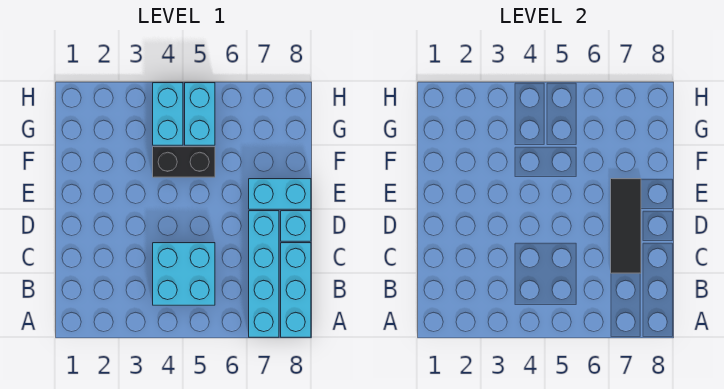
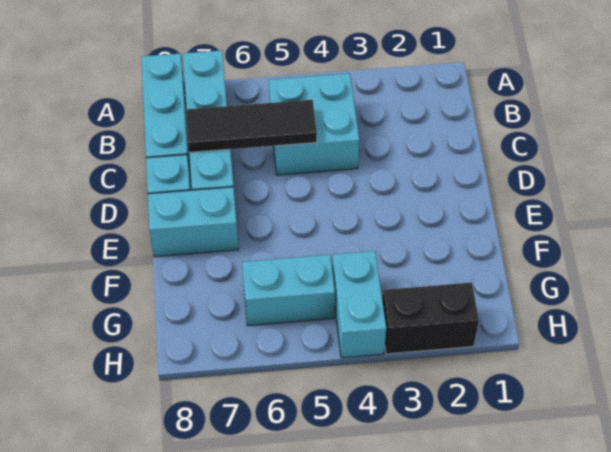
black tile C7:E7 level 2 -> black tile C5:C7 level 2
black brick F4:F5 level 1 -> black brick H2:H3 level 1
cyan brick G5:H5 level 1 -> cyan brick G5:G6 level 1

